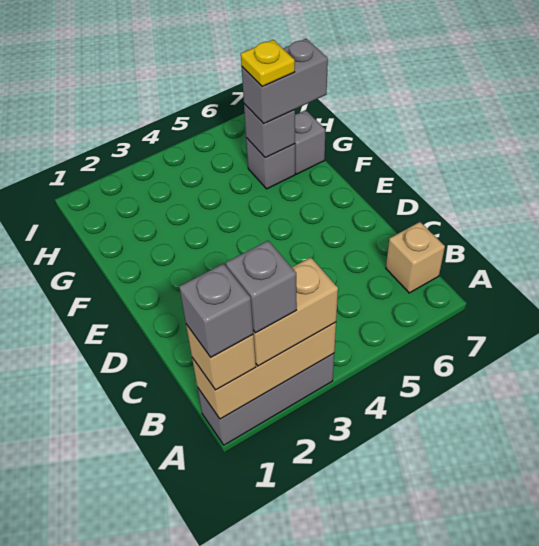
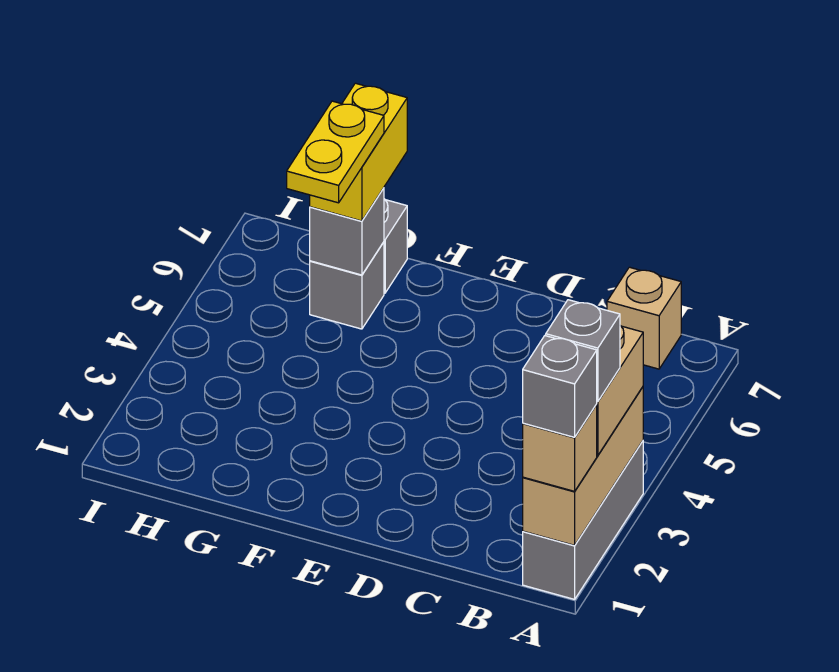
grey brick G6:G7 level 3 -> yellow brick G6:G7 level 3
yellow plate G6 level 4 -> yellow plate G5:G6 level 4

